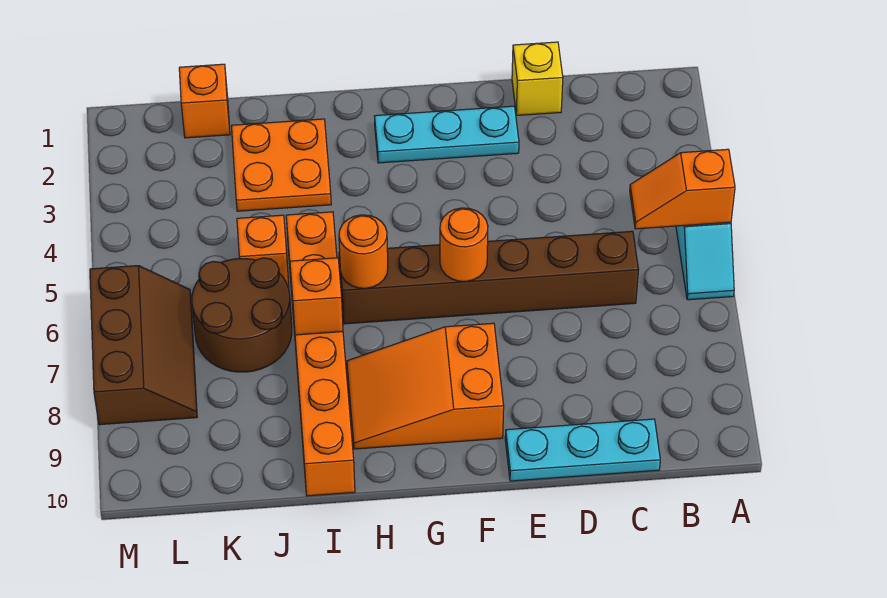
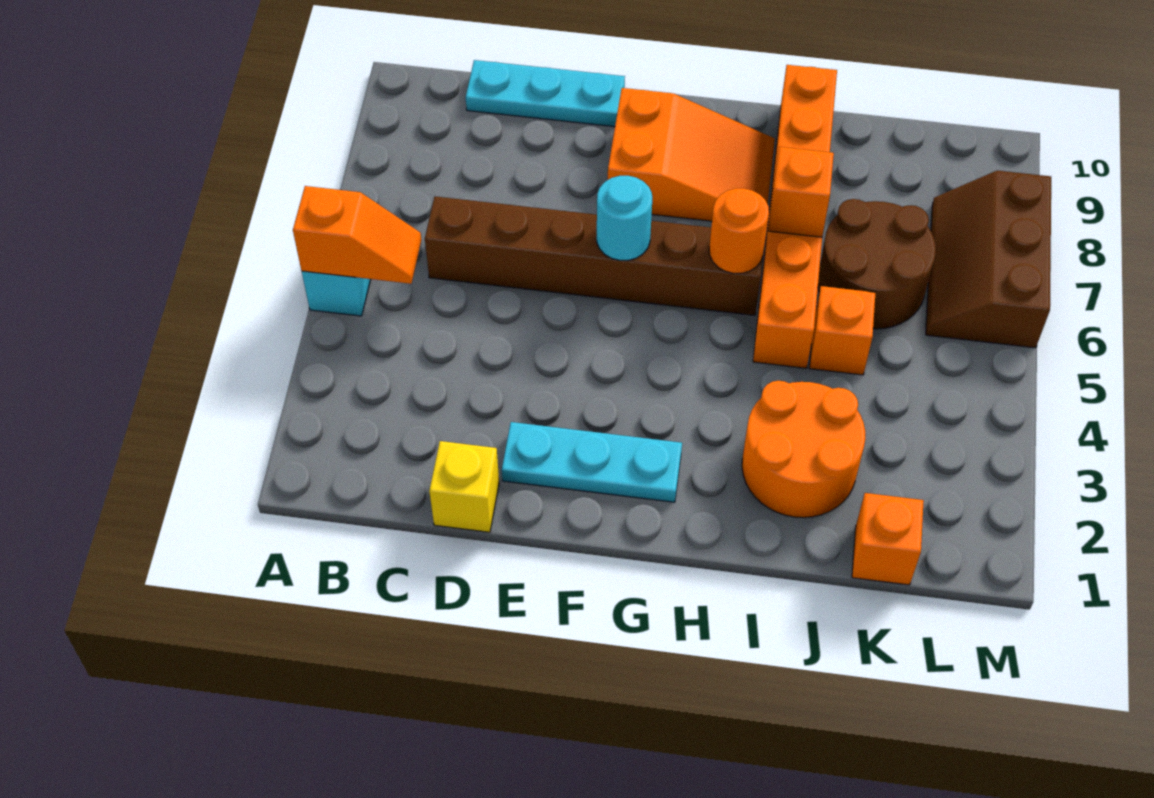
orange round brick F6 level 2 -> cyan round brick F6 level 2
orange plate I2:J3 level 1 -> orange round brick I2:J3 level 1

